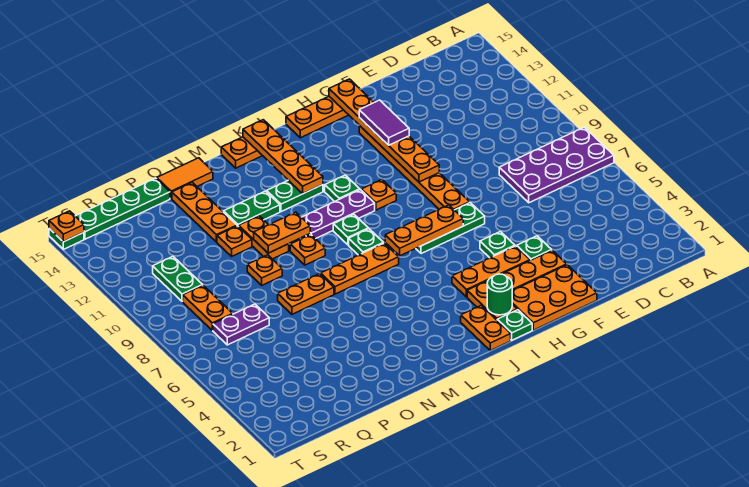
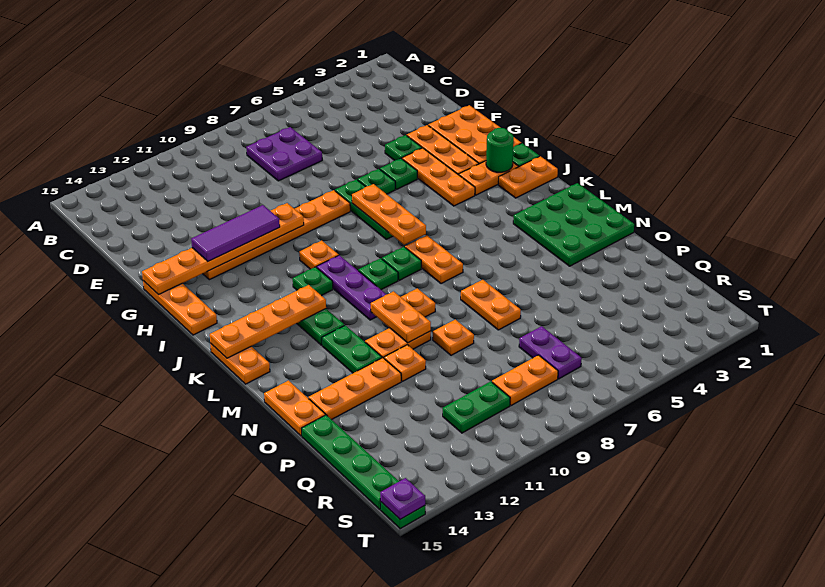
purple plate A7:D8 level 1 -> purple plate C7:D8 level 1
none -> green plate G6 level 1
purple tile G12:G13 level 3 -> purple tile G11:G13 level 3
orange plate K7:M7 level 1 -> orange plate K7:L7 level 1
none -> green plate L1:N3 level 1
orange tile N15:O15 level 1 -> orange plate N15:O15 level 1
orange plate T15 level 2 -> purple plate T15 level 2

